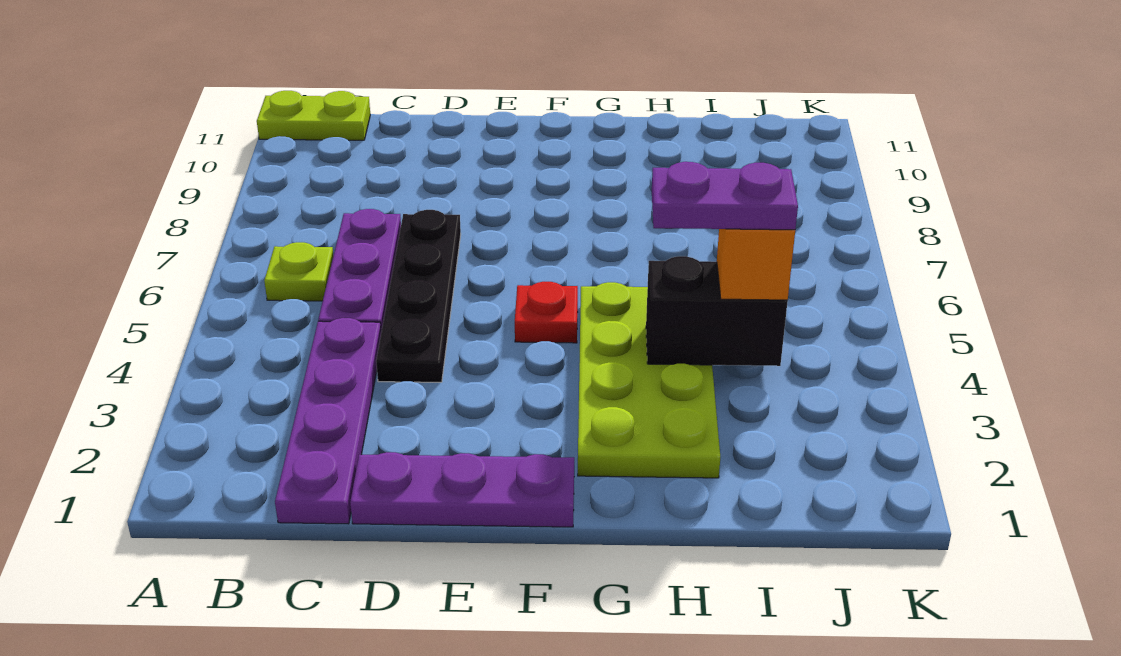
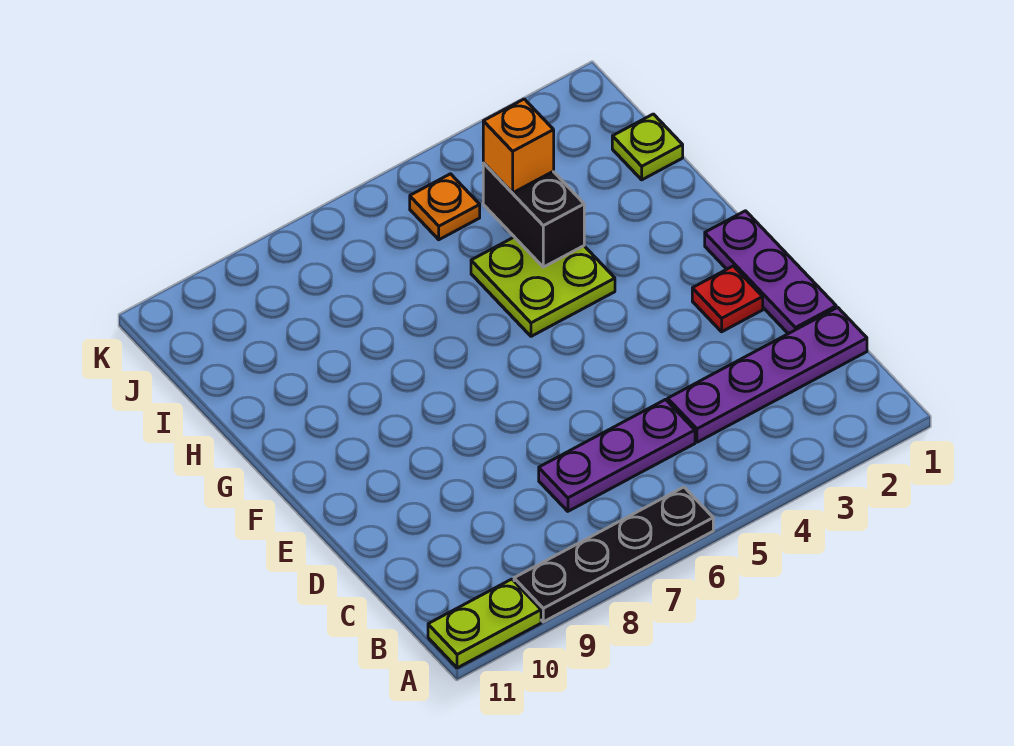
lime plate A11:B11 level 1 -> lime plate A10:A11 level 1
lime plate B6 level 1 -> lime plate I1 level 1
black plate D4:D7 level 1 -> black plate A6:A9 level 1
red plate F5 level 1 -> red plate E2 level 1
lime plate G2:H5 level 1 -> lime plate G4:H5 level 1
purple plate H4:I4 level 4 -> none
none -> orange plate J5 level 1

